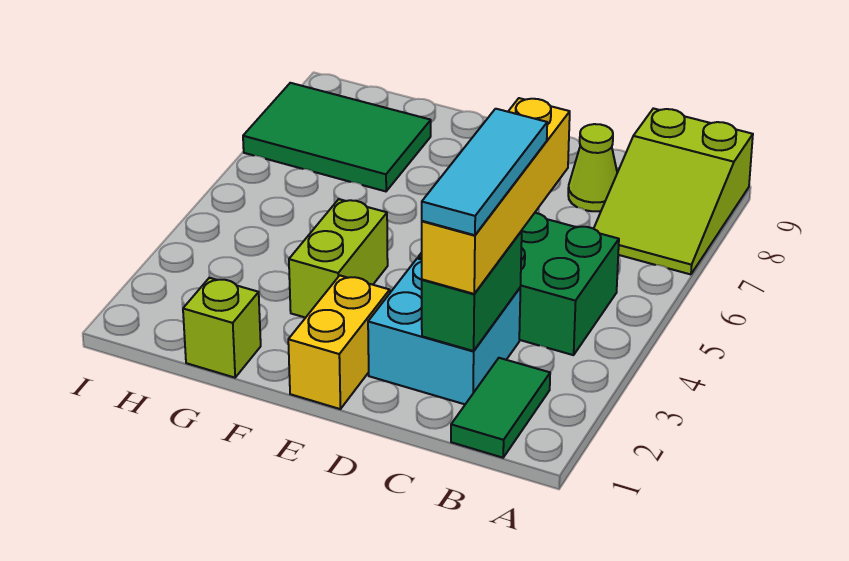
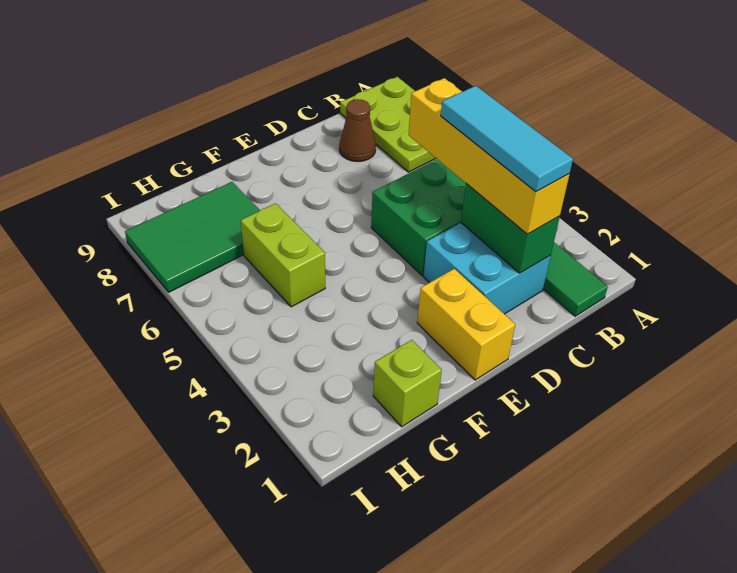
lime slope A7:B9 level 1 top 9 -> lime plate A7:B9 level 1
lime cone C8 level 1 -> brown cone C8 level 1
lime brick F3:F4 level 1 -> lime brick G5:G6 level 1

